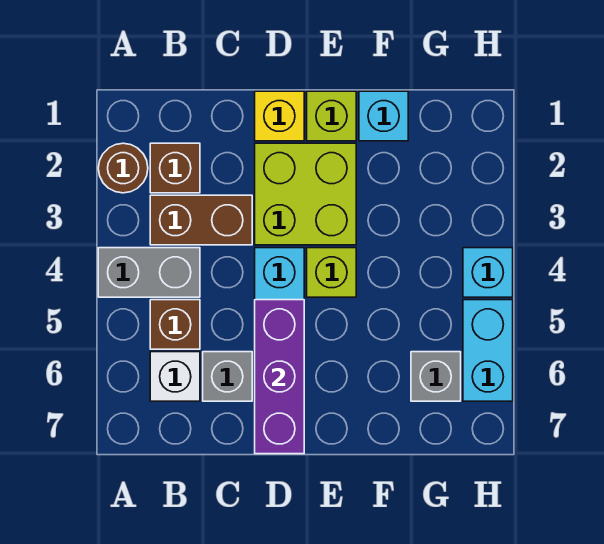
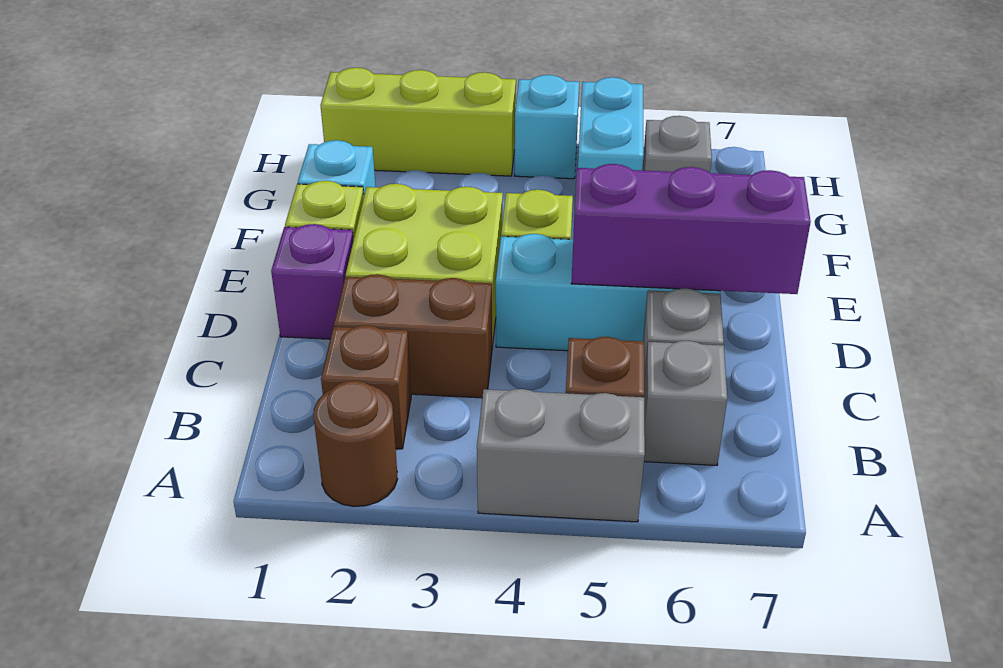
grey brick A4:B4 level 1 -> grey brick A4:A5 level 1
brown brick B3:C3 level 1 -> brown brick C2:C3 level 1
white brick B6 level 1 -> grey brick B6 level 1
yellow brick D1 level 1 -> purple brick D1 level 1
none -> lime brick H1:H3 level 1
cyan brick H5:H6 level 1 -> cyan brick G5:H5 level 1

